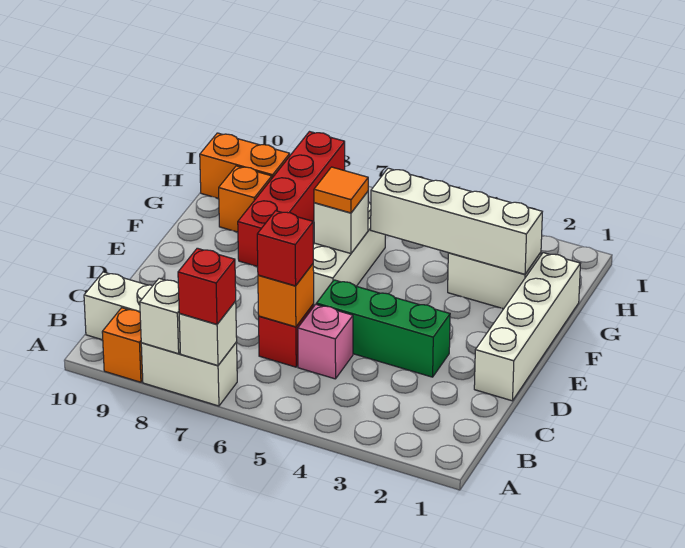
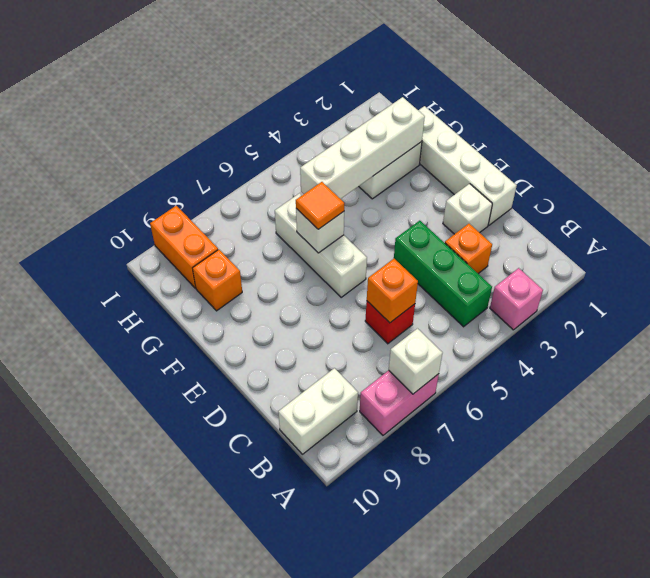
white brick A7:A8 level 1 -> pink brick A7:A8 level 1
red brick A7 level 3 -> none
white brick A8 level 2 -> white brick D2 level 1
orange brick A9 level 1 -> orange brick C3 level 1
pink brick C5 level 1 -> pink brick A3 level 1
red brick C6 level 3 -> none
green brick D3:D5 level 1 -> green brick B4:D4 level 1
red brick F8:I8 level 1 -> none
orange brick H9:H10 level 1 -> orange brick H9:I9 level 1

